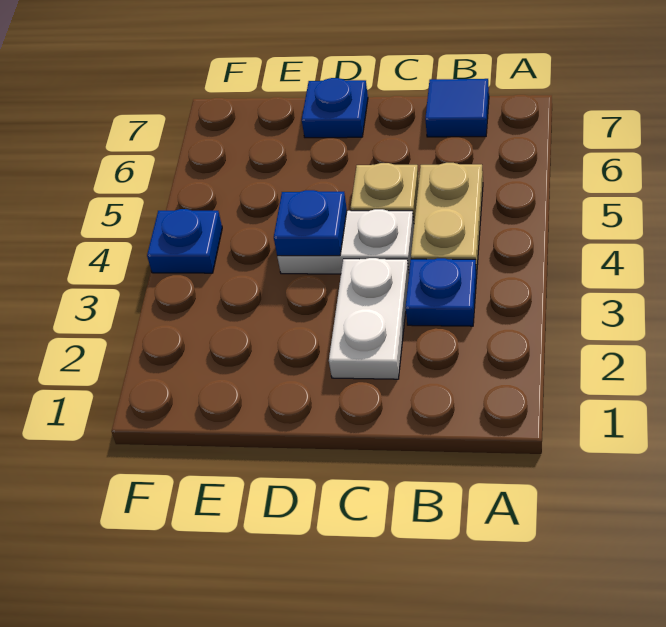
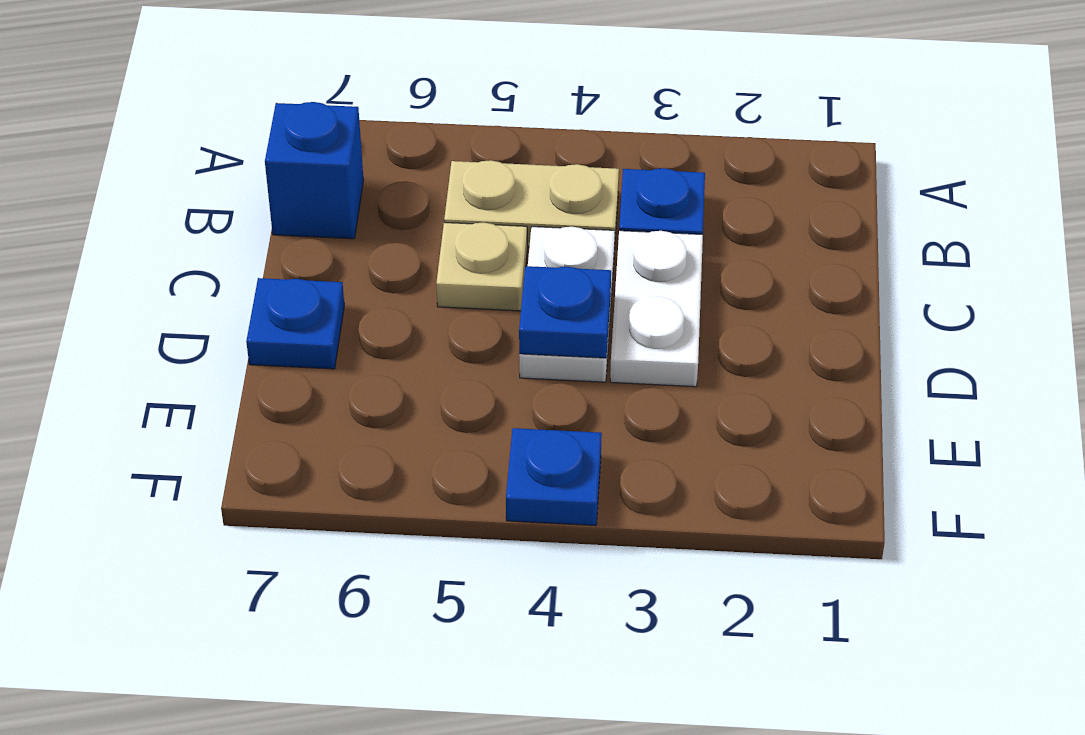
blue tile B7 level 1 -> blue brick B7 level 1
white plate C2:C3 level 1 -> white plate C3:D3 level 1

